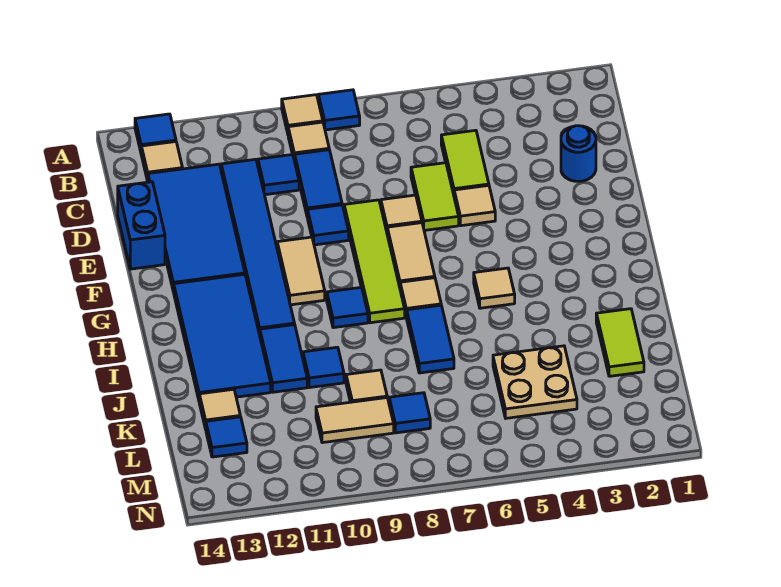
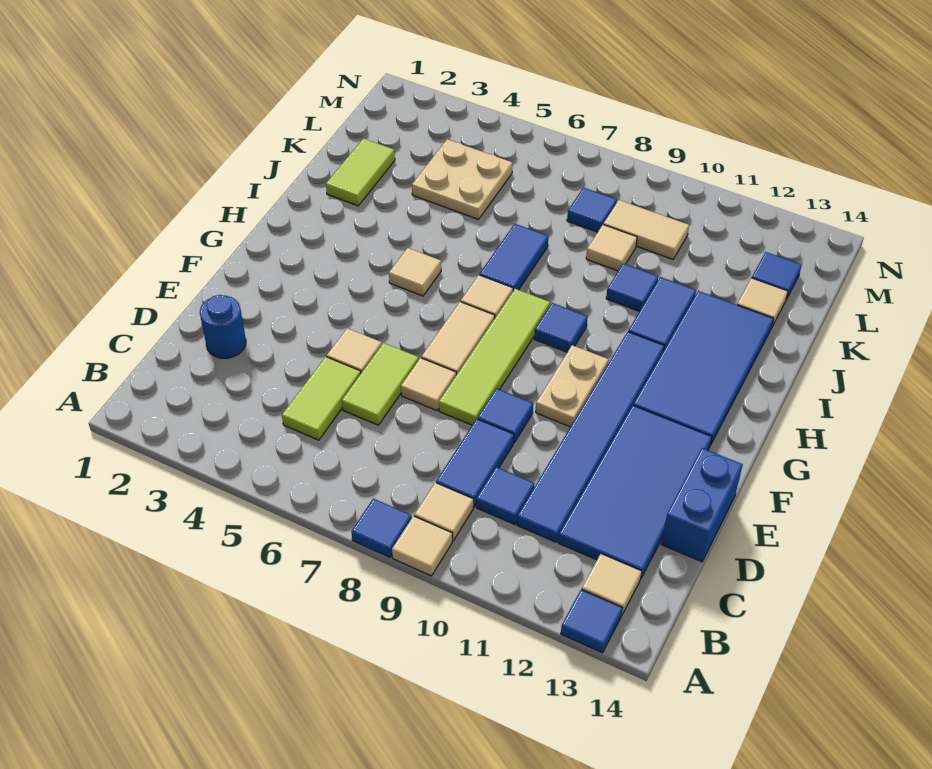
tan tile F10:G10 level 1 -> tan plate F10:G10 level 1

